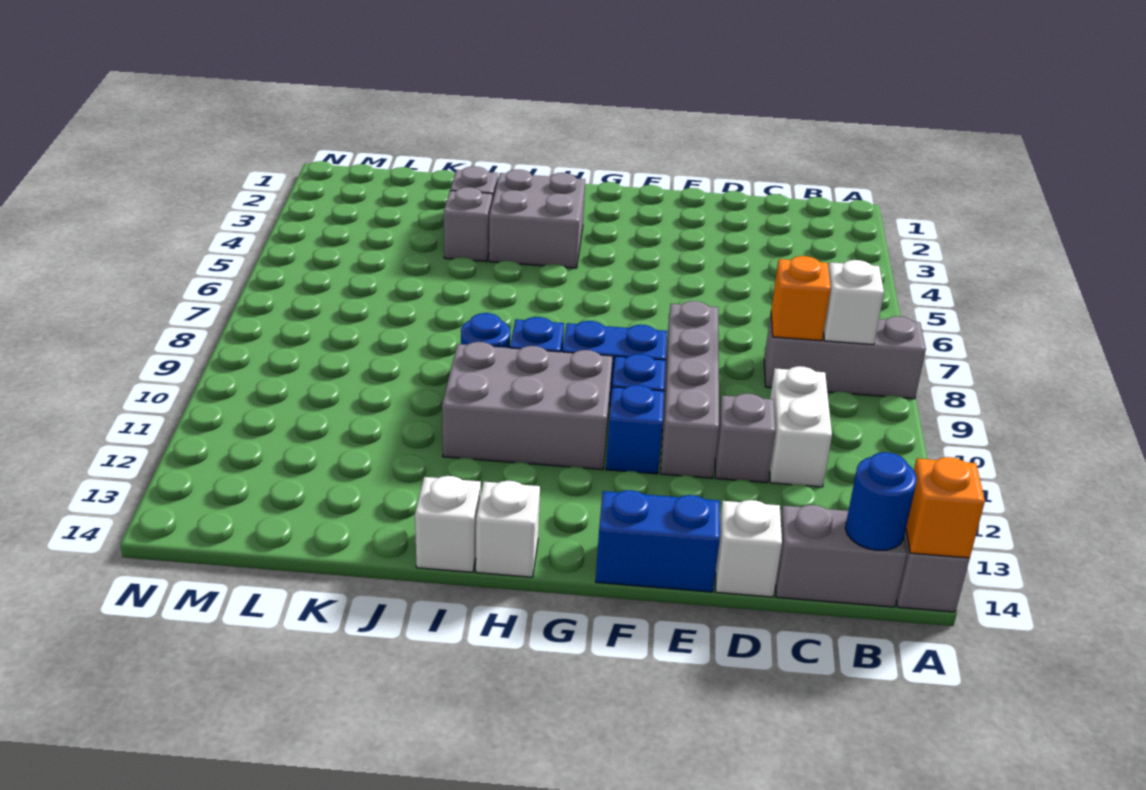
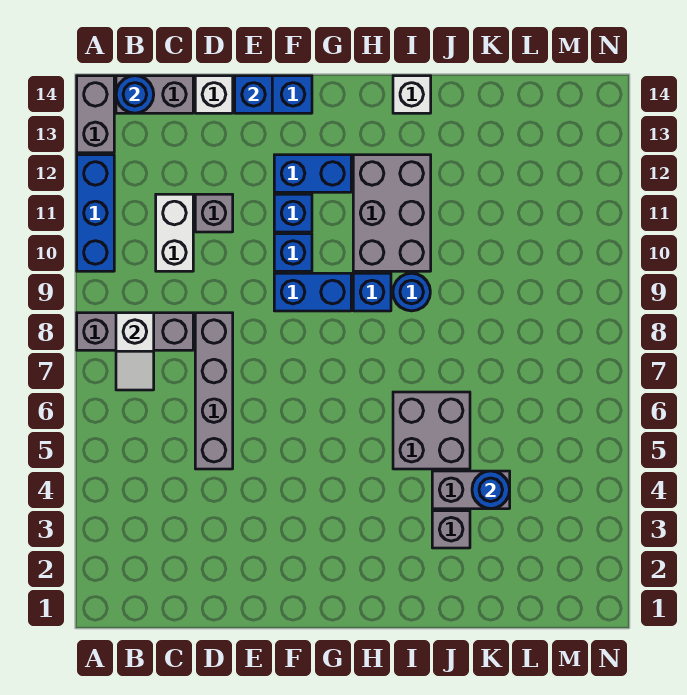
none -> blue brick A10:A12 level 1
orange brick A14 level 2 -> none
orange brick C8 level 2 -> none
grey brick E8:E11 level 1 -> grey brick D5:D8 level 1
none -> blue brick E14 level 2
none -> blue brick F12:G12 level 1
grey brick G10:I11 level 1 -> grey brick H10:I12 level 1
grey brick H3:I4 level 1 -> grey brick I5:J6 level 1
white brick H14 level 1 -> none
grey brick J4 level 1 -> grey brick J4:K4 level 1
none -> blue round brick K4 level 2

